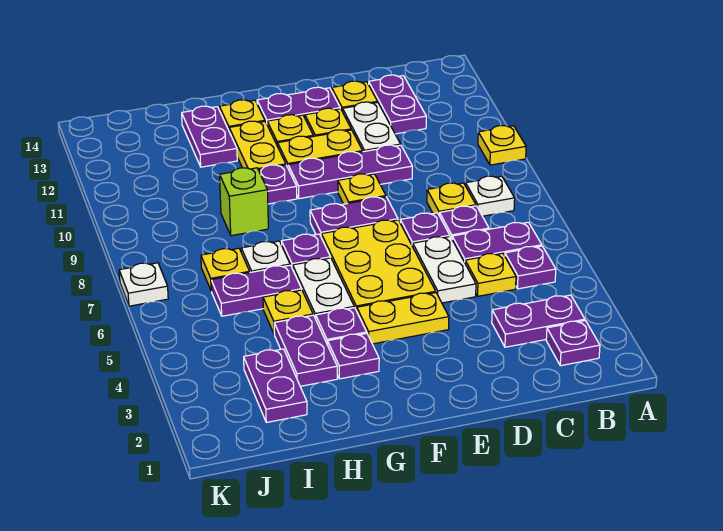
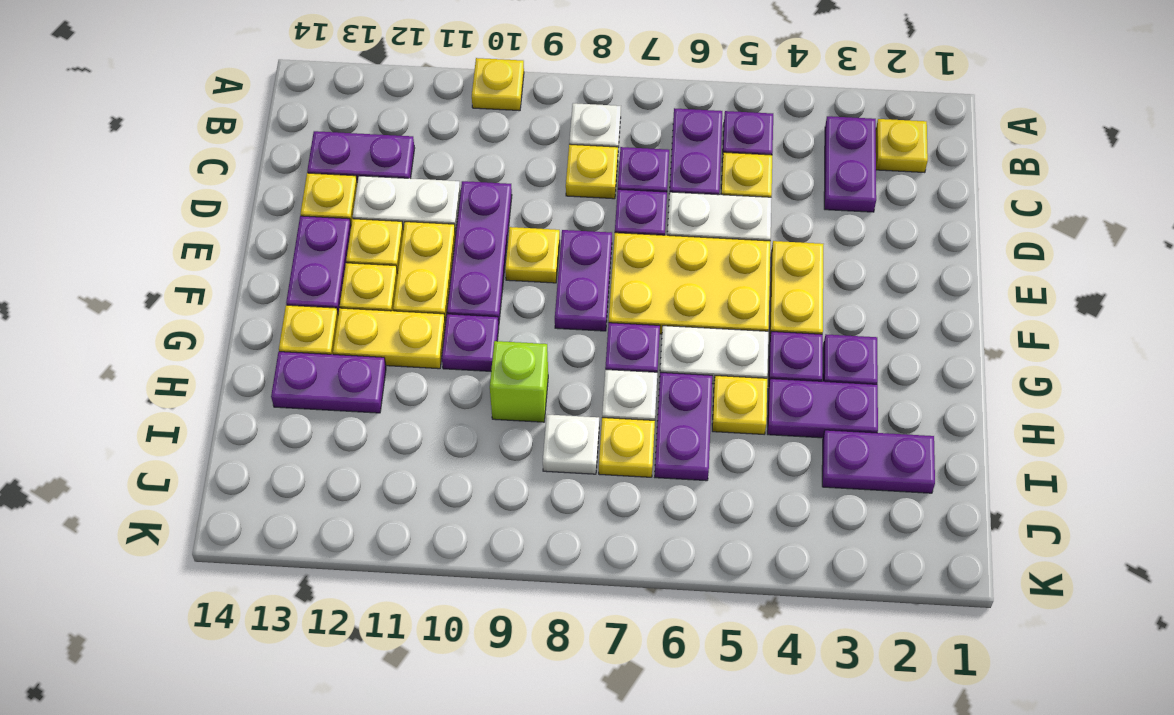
purple plate B2 level 1 -> yellow plate B2 level 1
white plate K7 level 1 -> white plate I8 level 1

